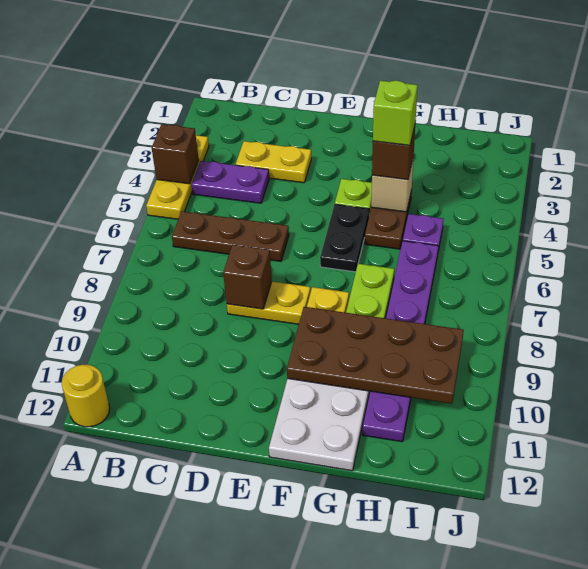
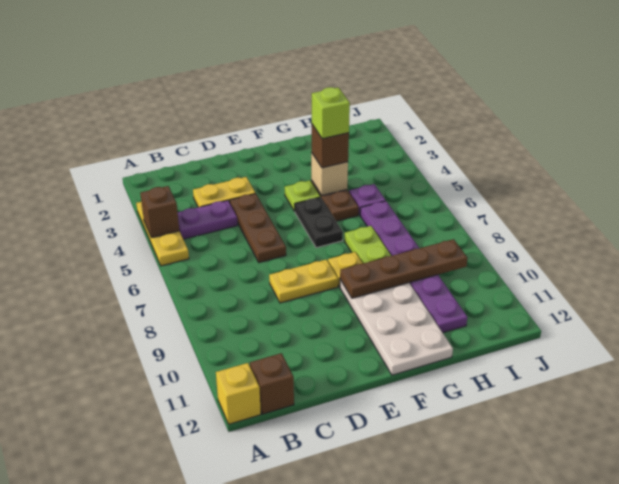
yellow round brick A12 level 1 -> yellow brick A12 level 1
brown plate B6:D6 level 1 -> brown plate D4:D6 level 1
brown brick D8 level 2 -> brown brick B12 level 1
brown plate F9:I10 level 2 -> brown plate F9:I9 level 2

